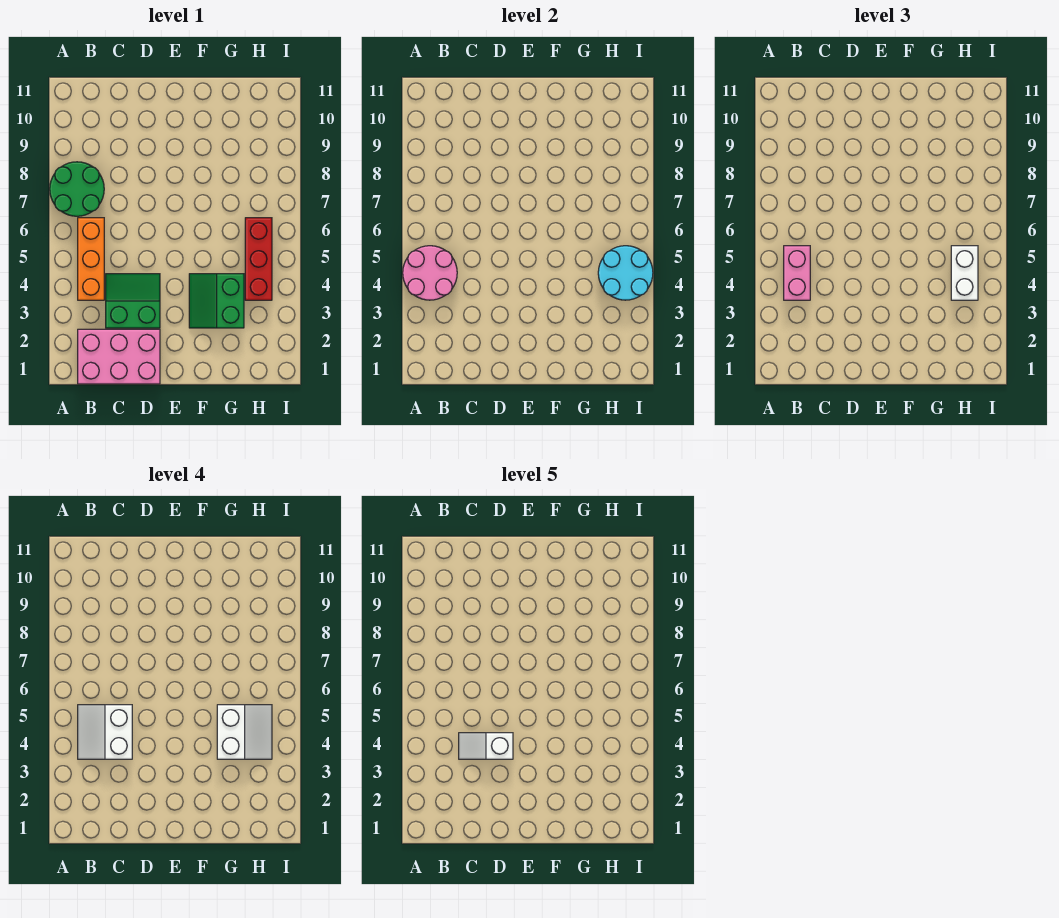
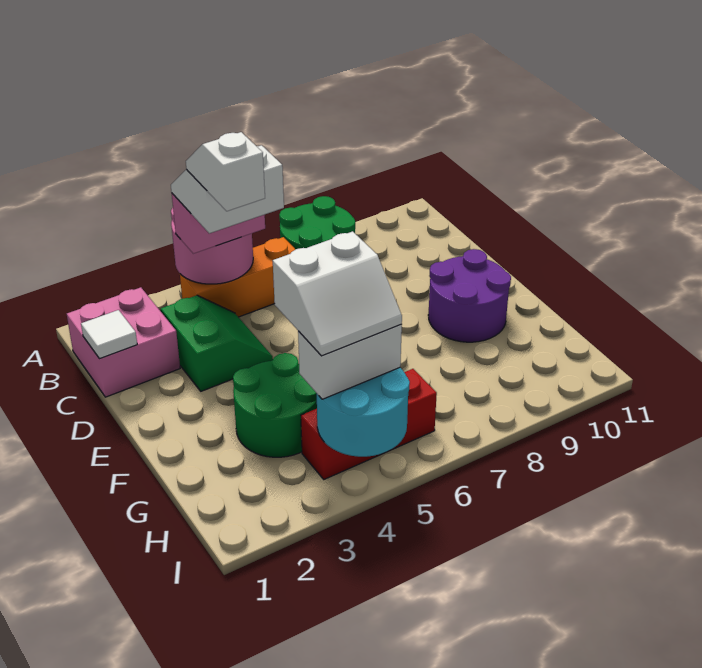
pink brick B1:D2 level 1 -> pink brick B1:C2 level 1
none -> white tile C1 level 2
none -> purple round brick E9:F10 level 1
green slope F3:G4 level 1 top G -> green round brick F3:G4 level 1

